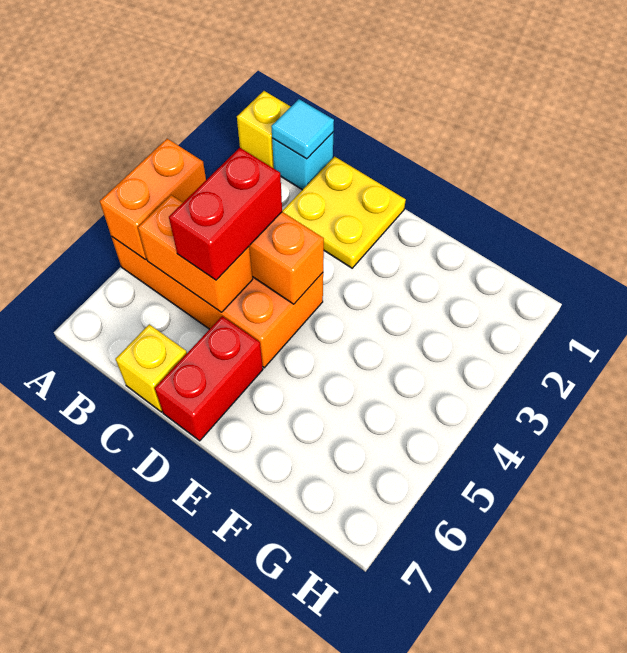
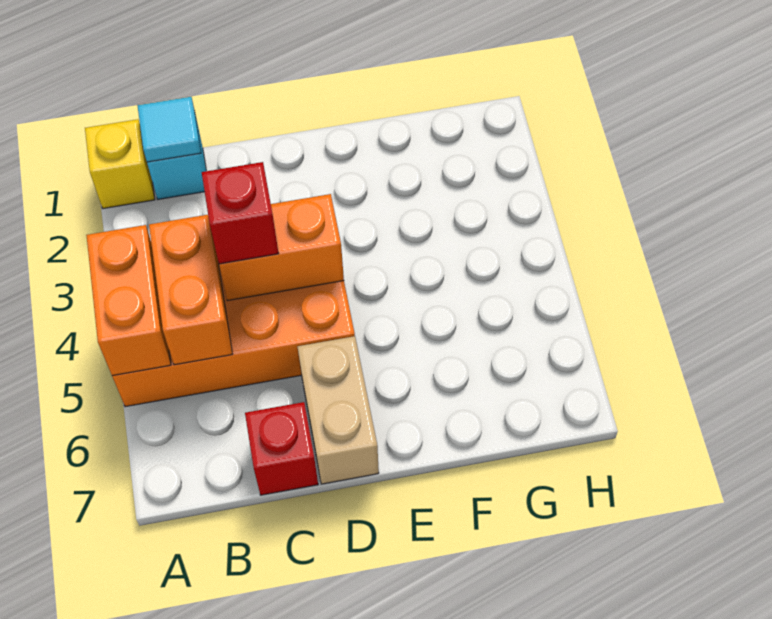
orange brick B5:C5 level 2 -> orange brick B4:B5 level 2
yellow plate C1:D2 level 1 -> none
red brick C4:C5 level 3 -> red brick C4 level 3
yellow brick C7 level 1 -> red brick C7 level 1
red brick D6:D7 level 1 -> tan brick D6:D7 level 1

